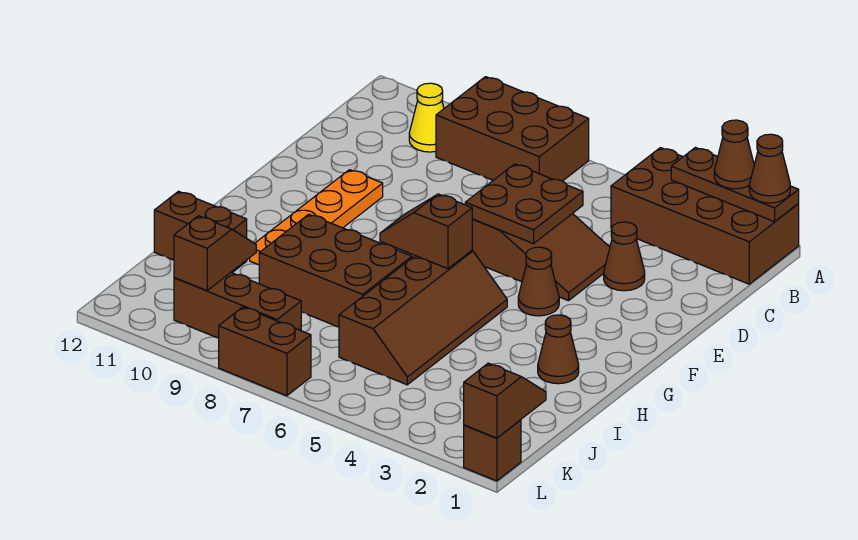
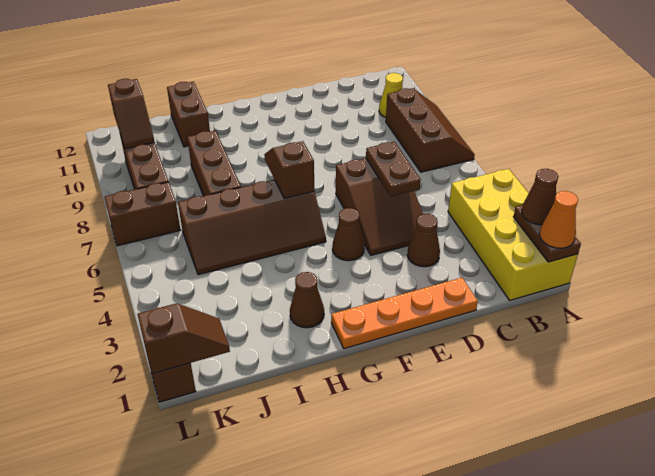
brown brick A1:B4 level 1 -> yellow brick A1:B4 level 1
brown plate A1:A3 level 2 -> brown plate A1:A2 level 2
brown cone A1 level 3 -> orange cone A1 level 3
brown brick A7:B9 level 1 -> brown slope A7:B9 level 1 top B
brown plate D5:E6 level 2 -> brown plate D5:D6 level 2
orange plate E10:H10 level 1 -> orange plate D1:G1 level 1
brown brick H7:I9 level 1 -> brown brick I7:I9 level 1
brown slope J10:K10 level 2 top K -> brown slope K10:K11 level 2 top 11
brown brick L7:L8 level 1 -> brown brick K7:L7 level 1

